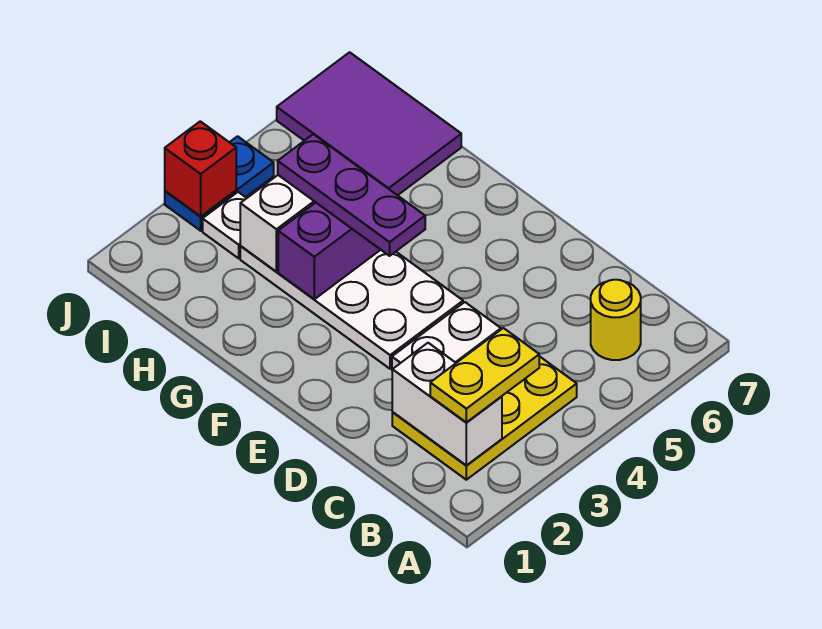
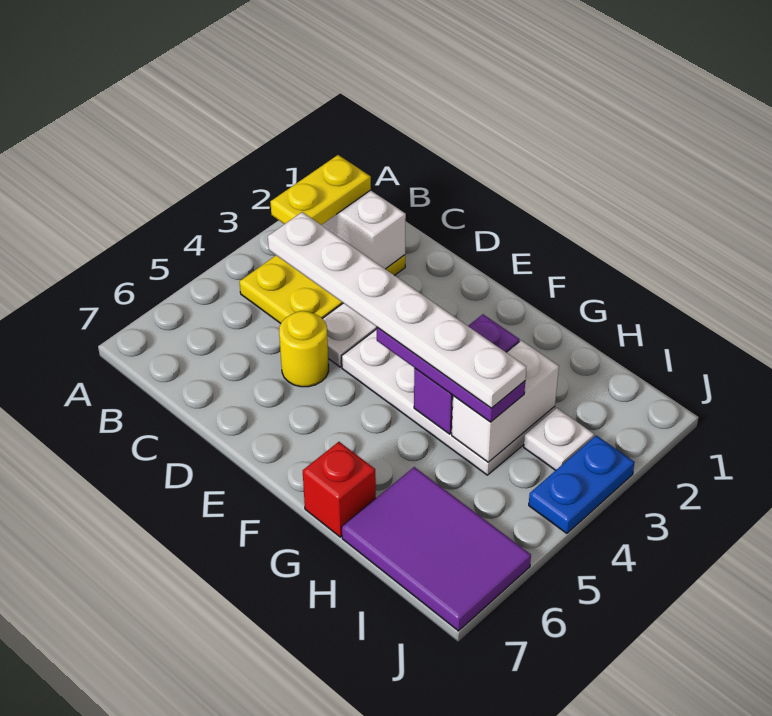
yellow round brick B6 level 1 -> yellow round brick D5 level 1
none -> white plate C4:H4 level 4
red brick J3 level 2 -> red brick G7 level 1

